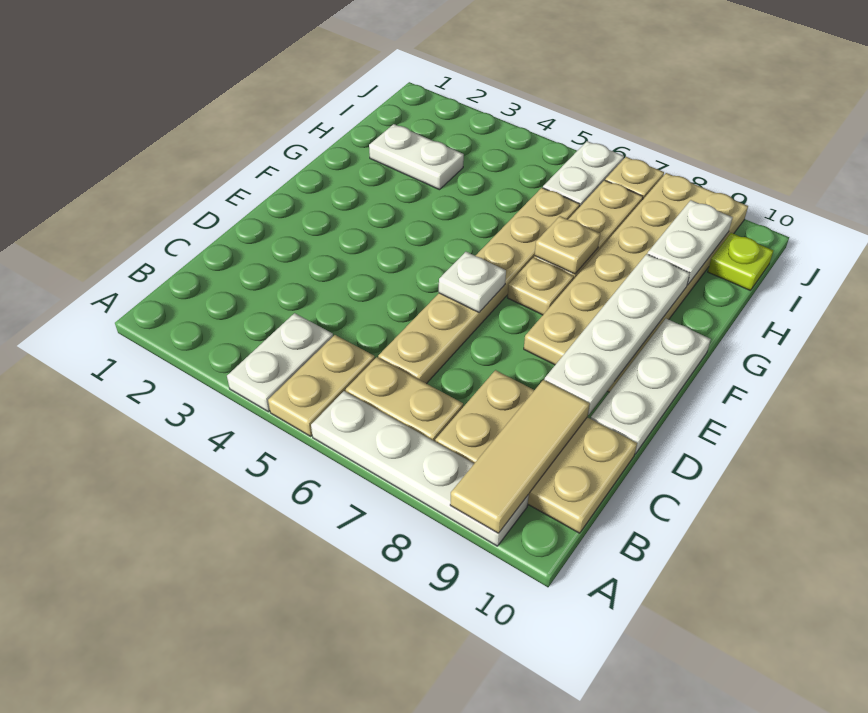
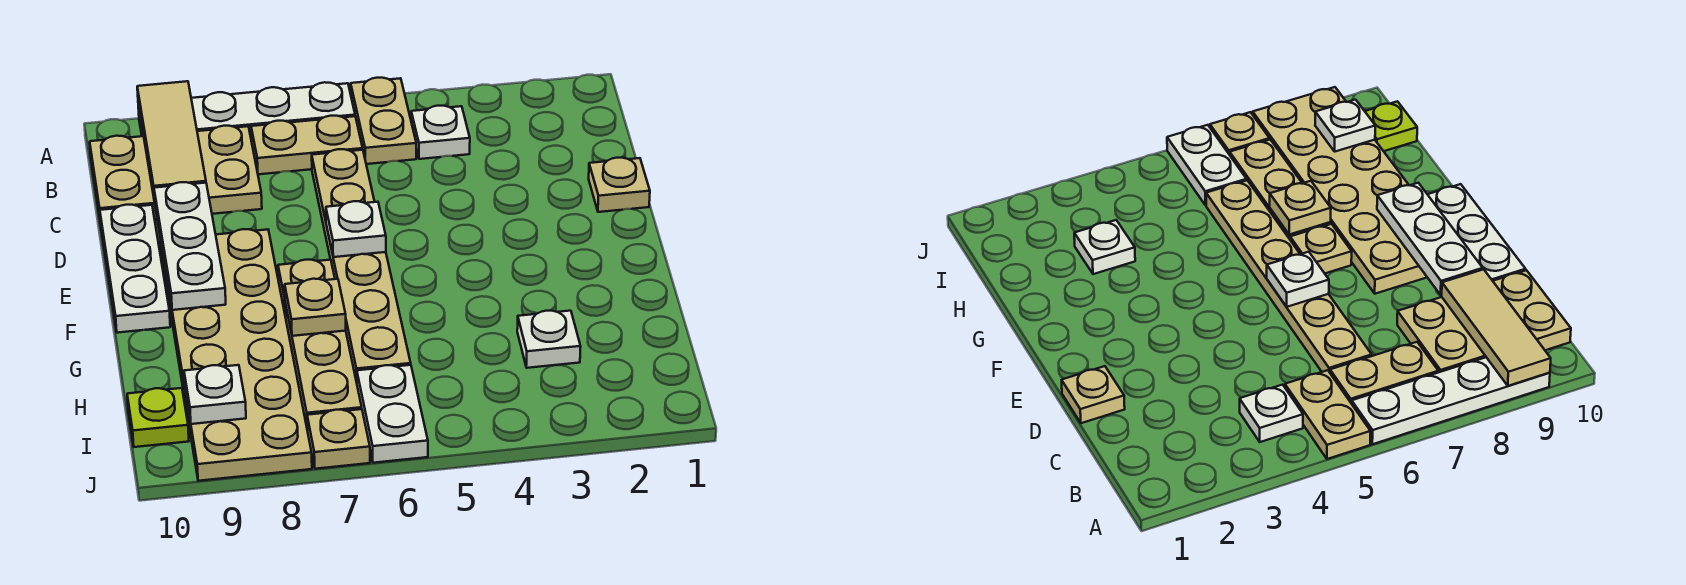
white plate A4:B4 level 1 -> white plate B4 level 1
none -> tan plate D1 level 1
white plate D9:G9 level 2 -> white plate D9:F9 level 2
white plate H2:H3 level 1 -> white plate H3 level 1
white plate H9:I9 level 2 -> white plate I9 level 2

